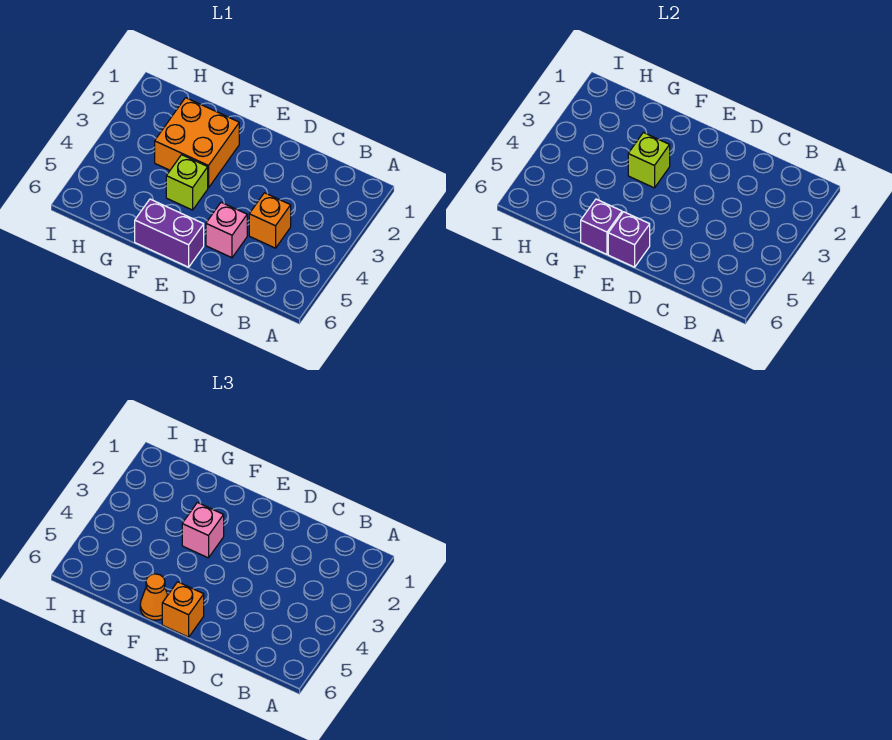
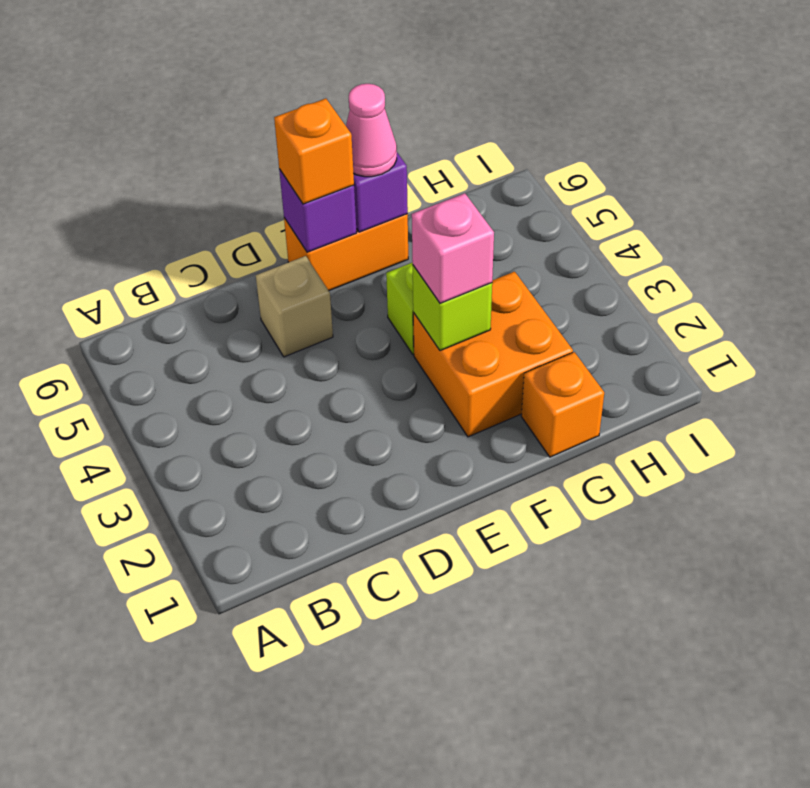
orange brick C4 level 1 -> orange brick G1 level 1
pink brick D5 level 1 -> tan brick D5 level 1
purple brick E6:F6 level 1 -> orange brick E6:F6 level 1
orange cone F6 level 3 -> pink cone F6 level 3

